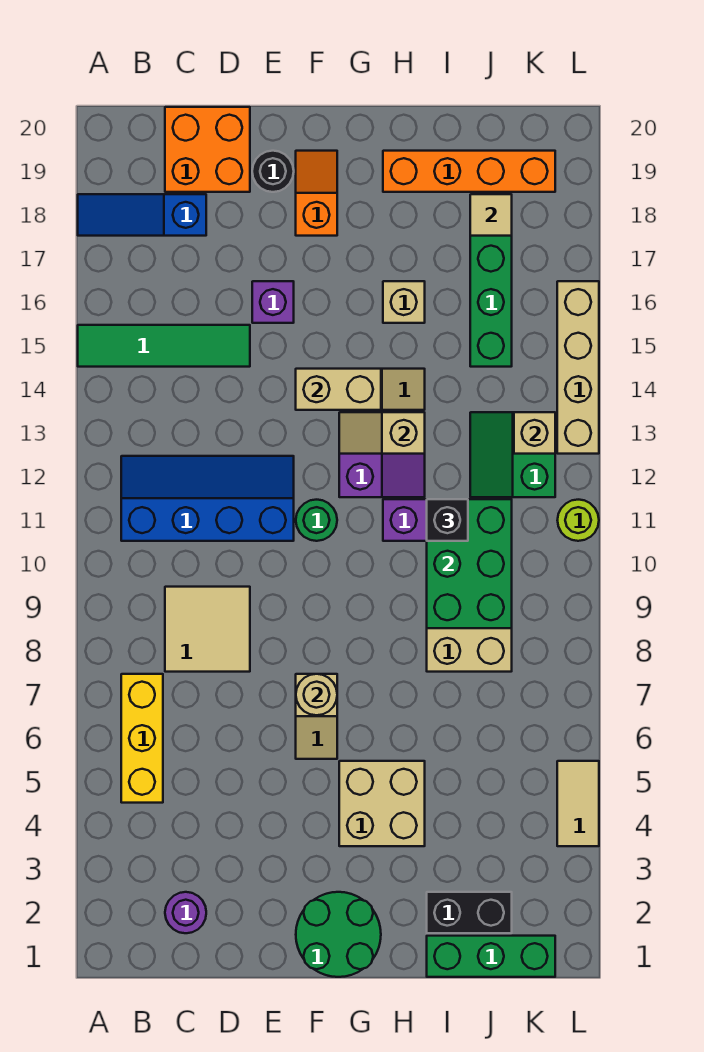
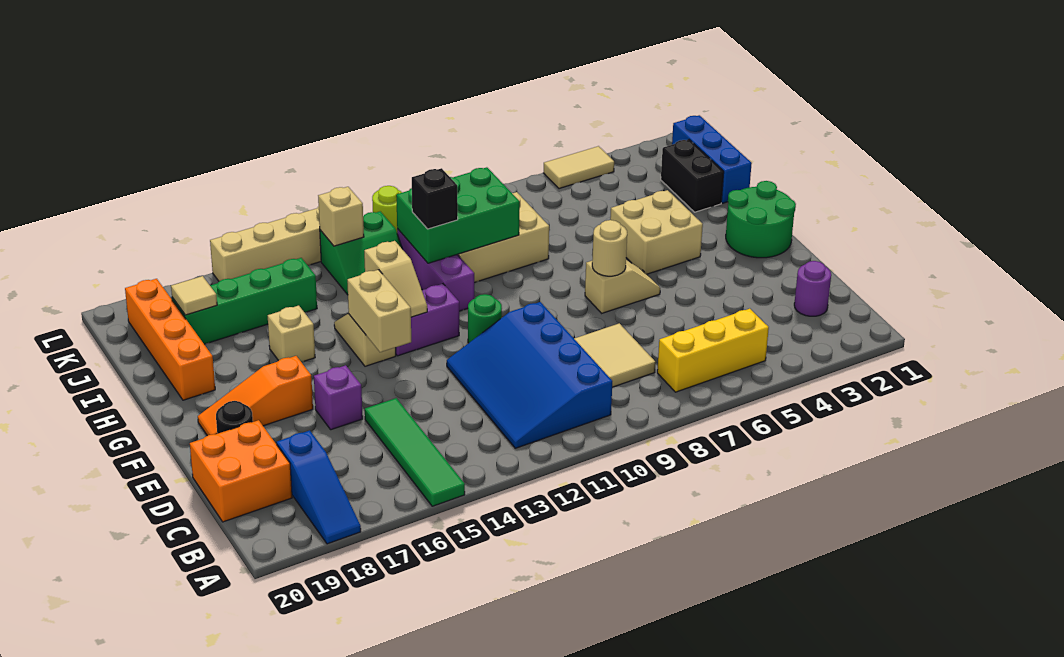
blue slope B11:E12 level 1 top 11 -> blue slope B10:E12 level 1 top 10
orange slope F18:F19 level 1 top 18 -> orange slope F17:F19 level 1 top 17
green brick I1:K1 level 1 -> blue brick I1:K1 level 1

